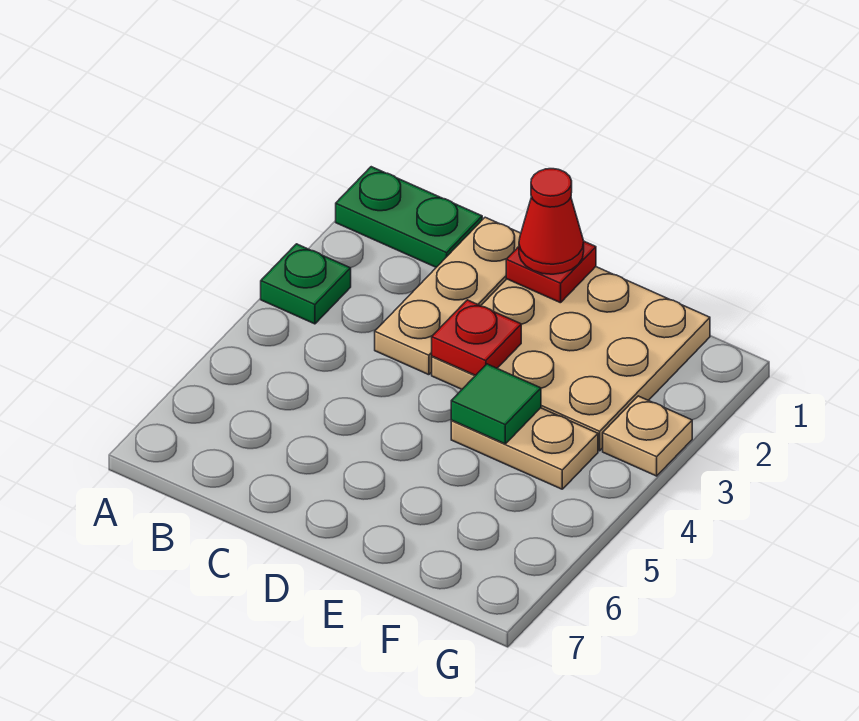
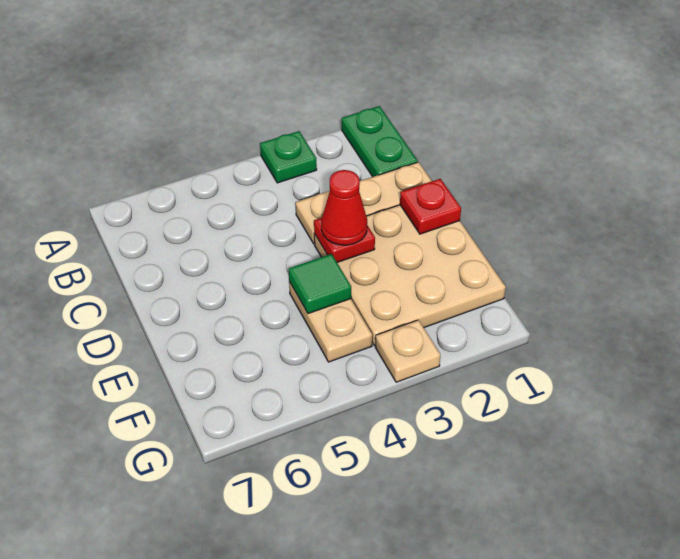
red cone D1 level 3 -> red cone D3 level 3

